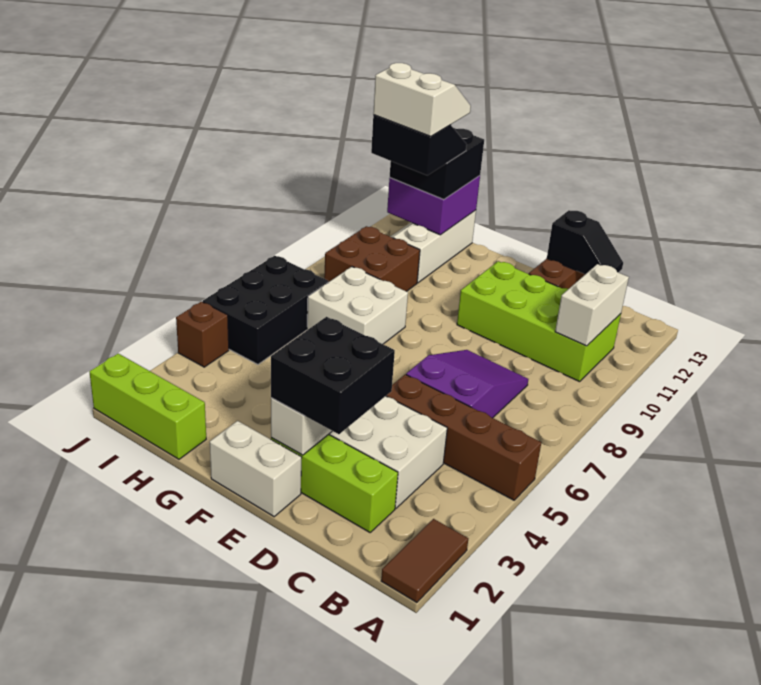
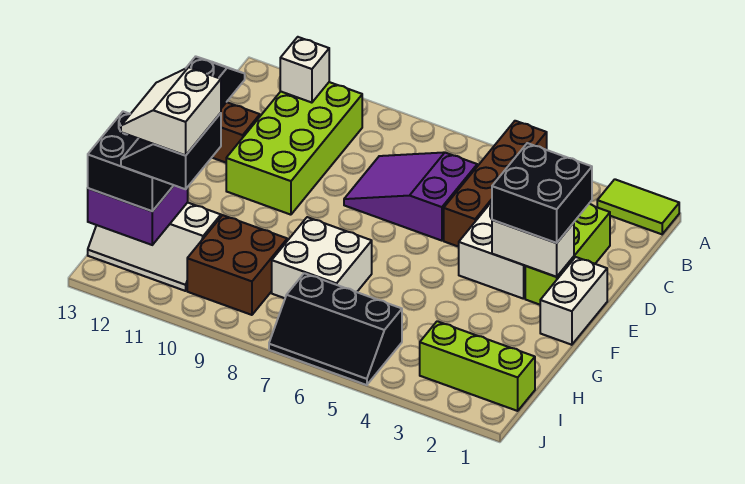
brown tile A1:A2 level 1 -> lime tile A1:A2 level 1
white brick B10:B11 level 2 -> white brick B11 level 2
lime brick H1:J1 level 1 -> lime brick I1:I3 level 1
black brick I5:J7 level 1 -> black slope I5:J7 level 1 top I
brown brick J4 level 1 -> none

